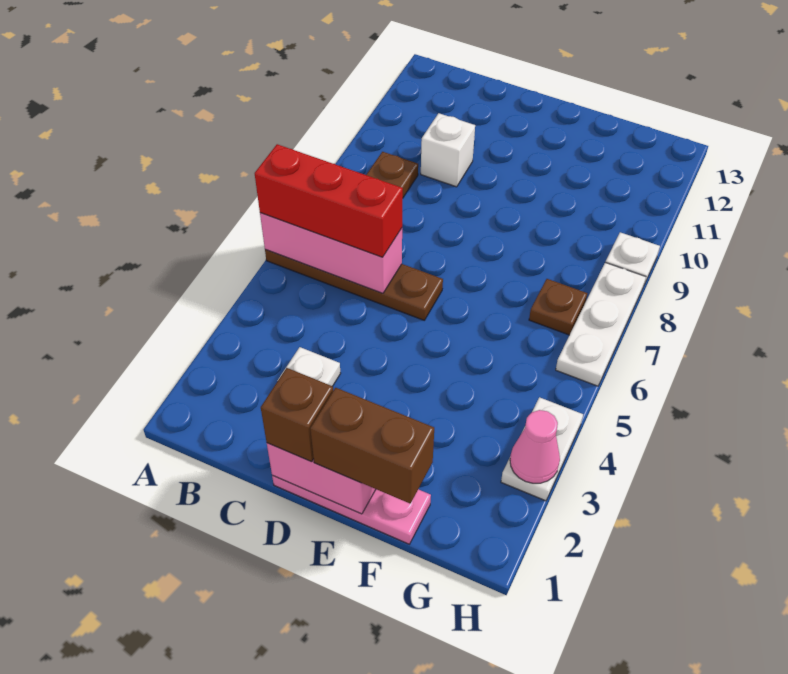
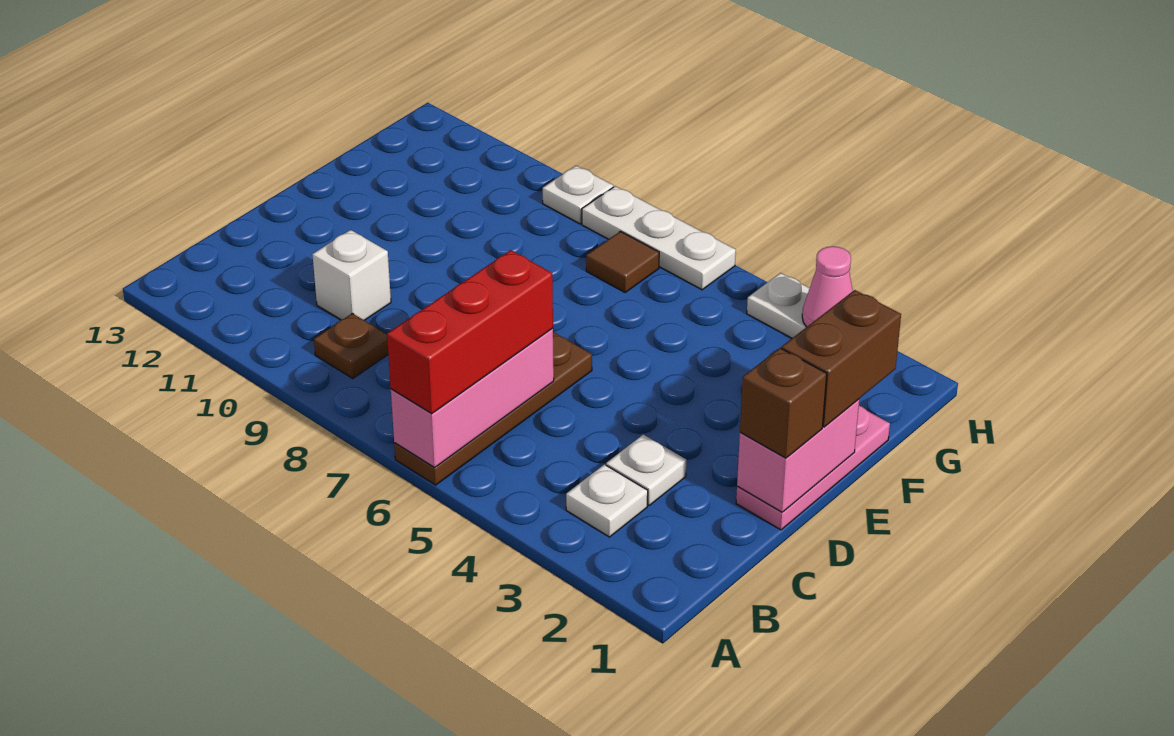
none -> white plate B3 level 1
brown plate G7 level 1 -> brown tile G7 level 1

